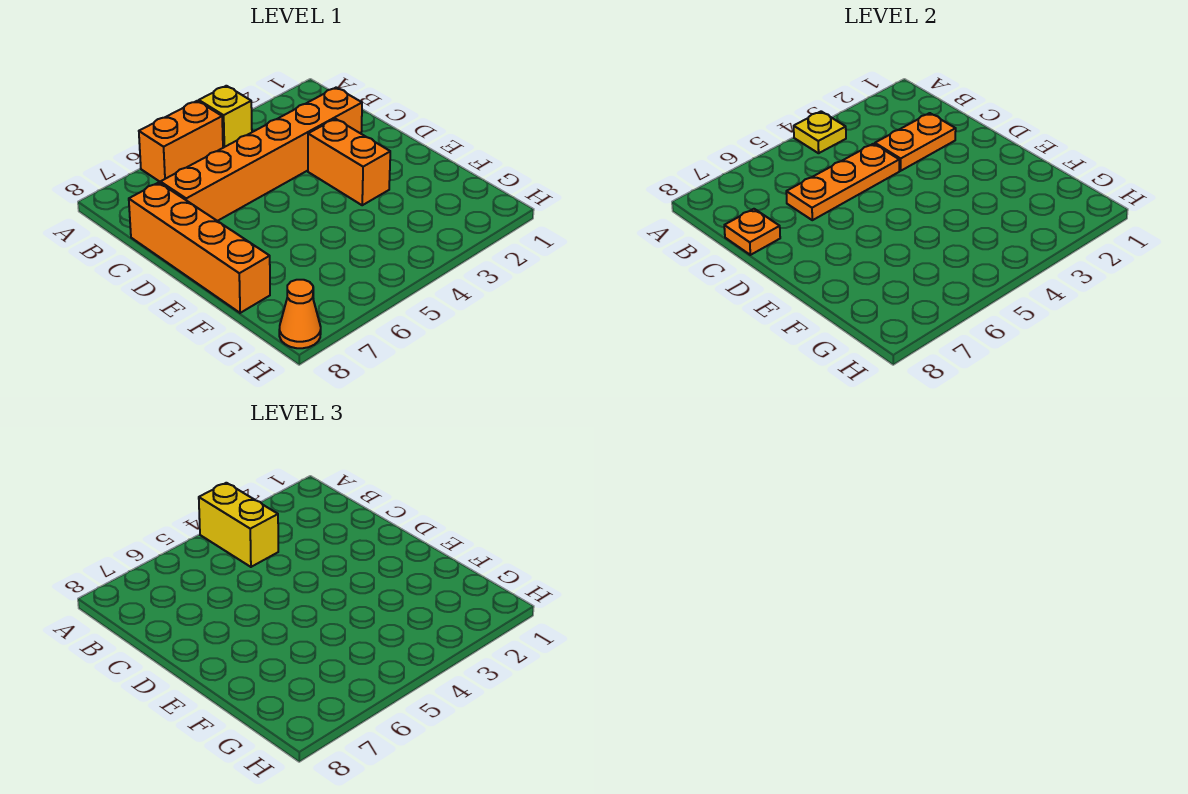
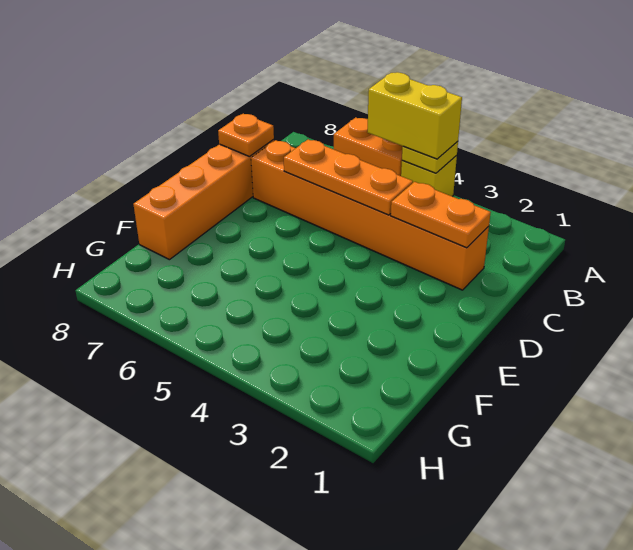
yellow brick A4:B4 level 3 -> yellow brick A4:A5 level 3
orange brick D3:E3 level 1 -> none
orange cone H8 level 1 -> none

